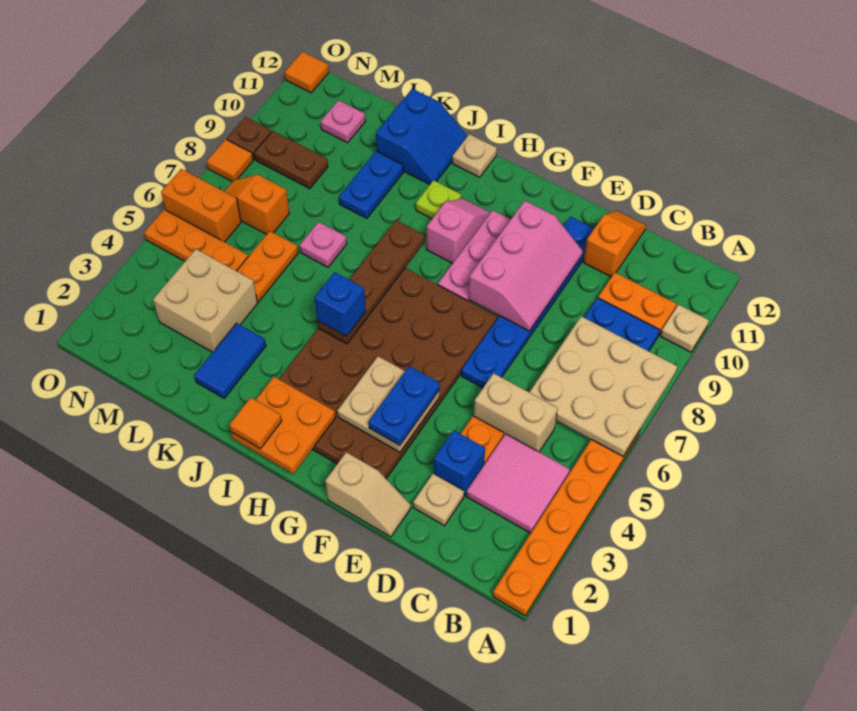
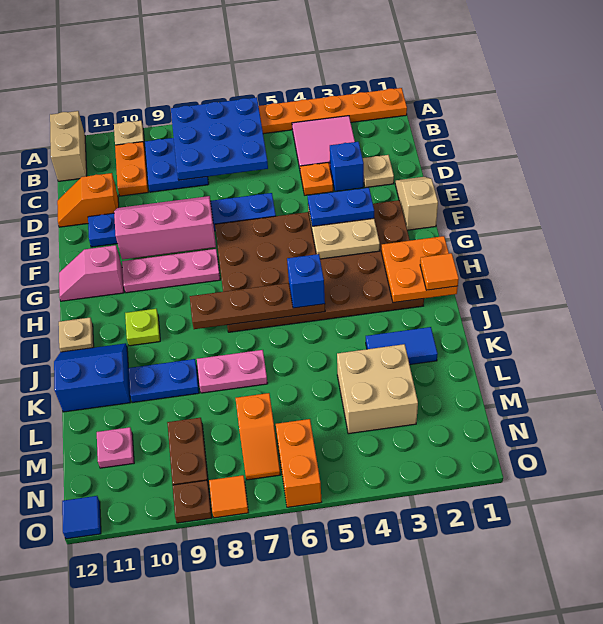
tan plate A6:C8 level 2 -> blue plate A6:C8 level 2
tan brick C5:D5 level 1 -> tan brick A12:B12 level 1
pink slope H9:H10 level 1 top 9 -> pink slope G11:G12 level 1 top 11
pink plate K7 level 1 -> pink plate K7:K8 level 1
orange plate L5:L6 level 1 -> none
orange plate M5:O5 level 1 -> none
orange tile O12 level 1 -> blue tile O12 level 1

